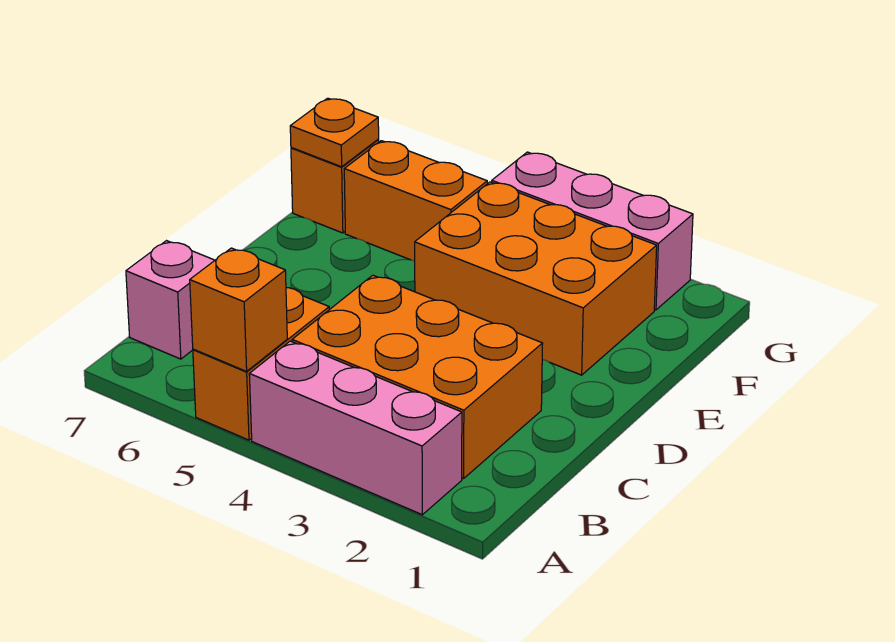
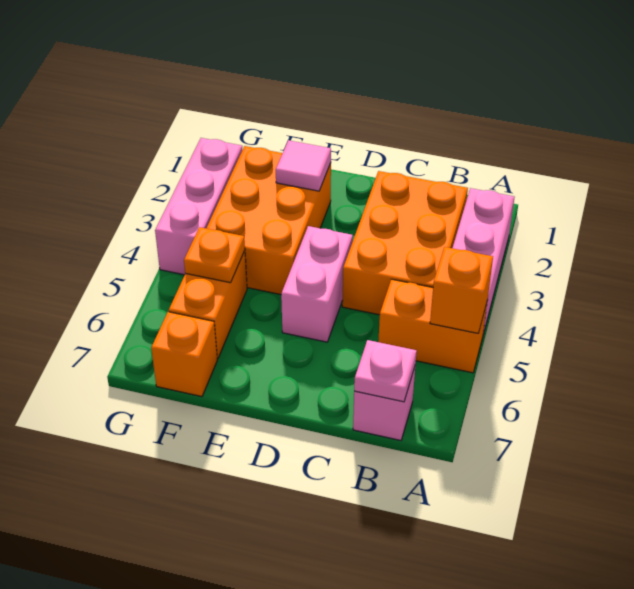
none -> pink plate B7 level 2
none -> pink brick D4:D5 level 1
none -> pink tile E2 level 2
orange plate F7 level 2 -> orange plate F5 level 2

